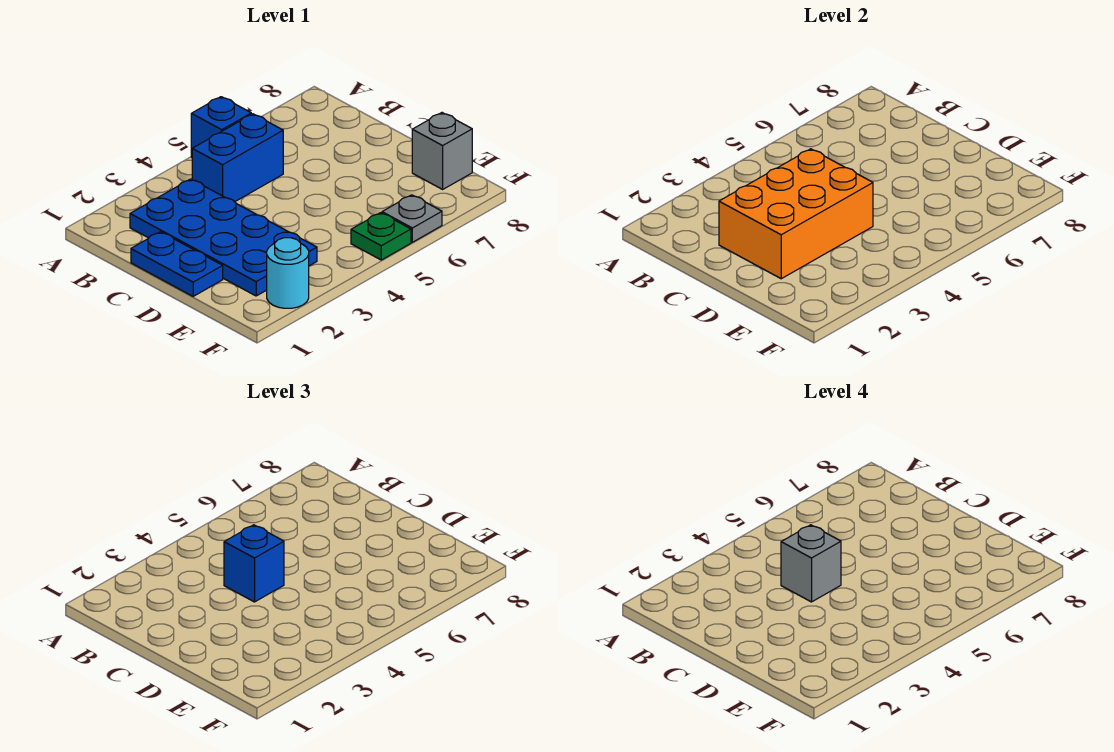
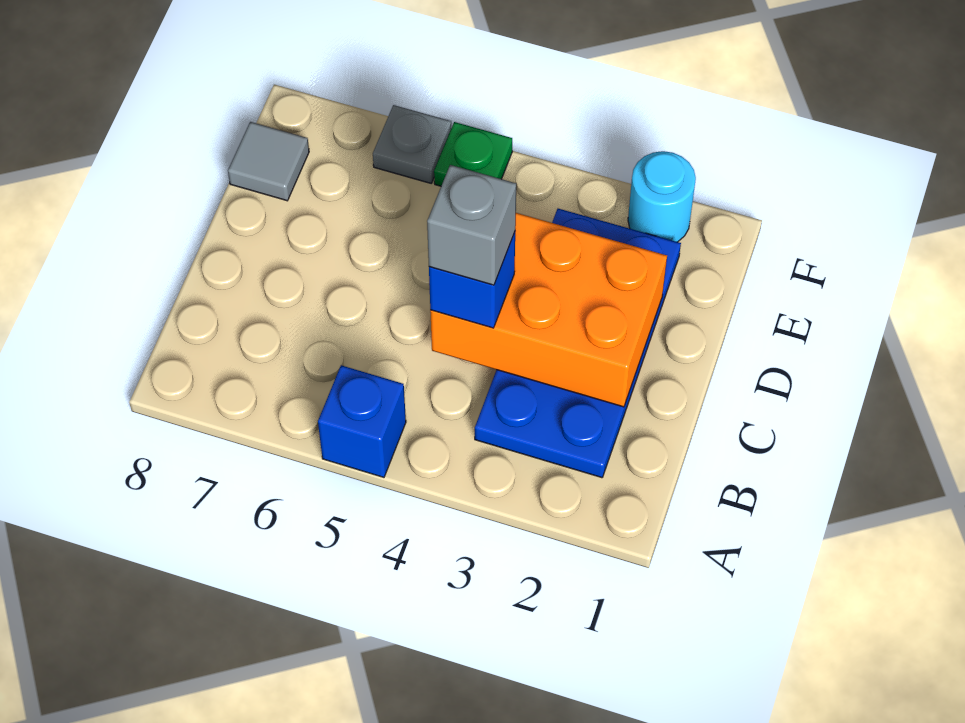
blue brick B4:B5 level 1 -> none
blue plate C1:D1 level 1 -> none
grey brick E8 level 1 -> grey tile E8 level 1

